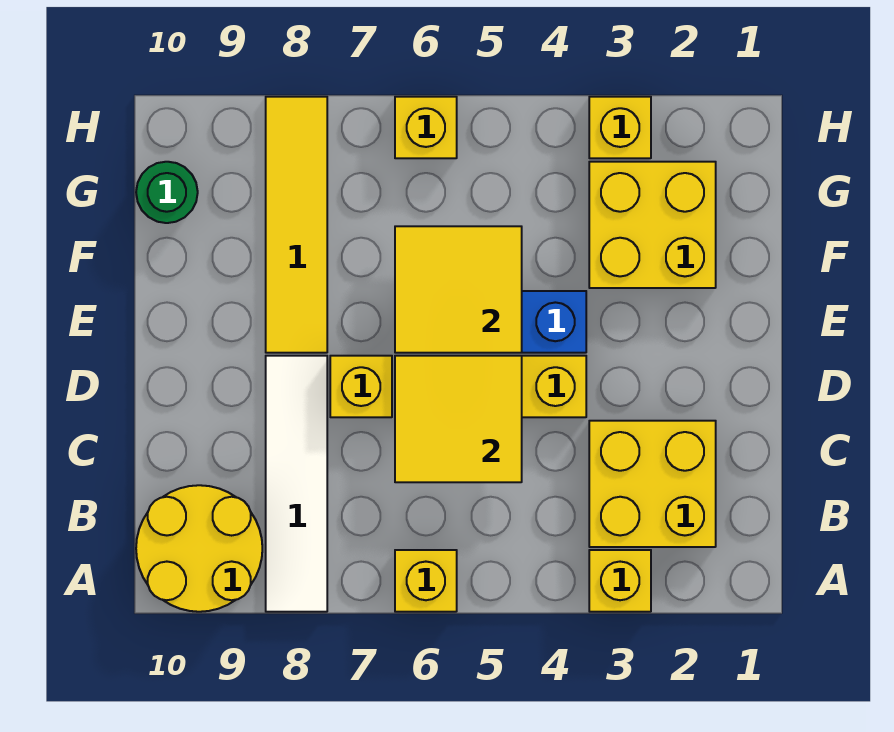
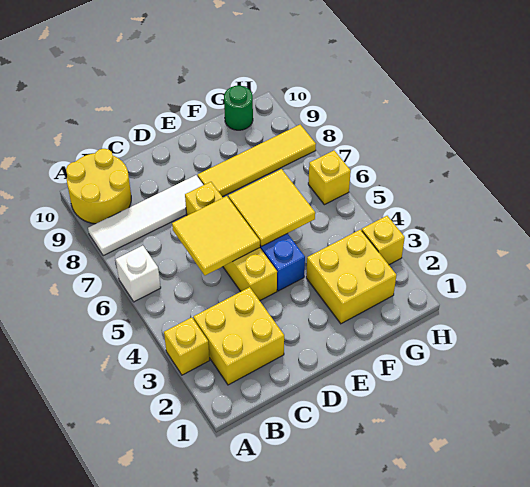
yellow brick A6 level 1 -> white brick A6 level 1

